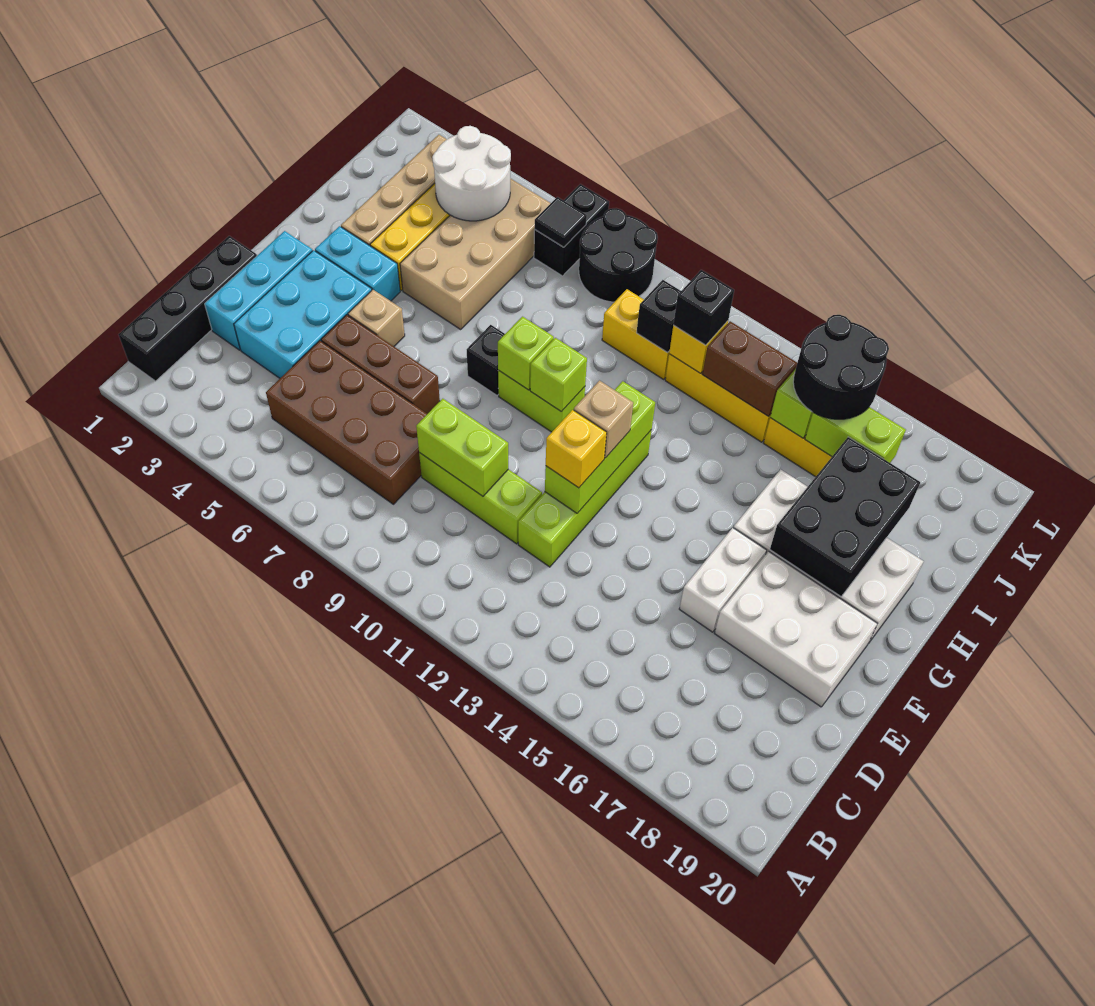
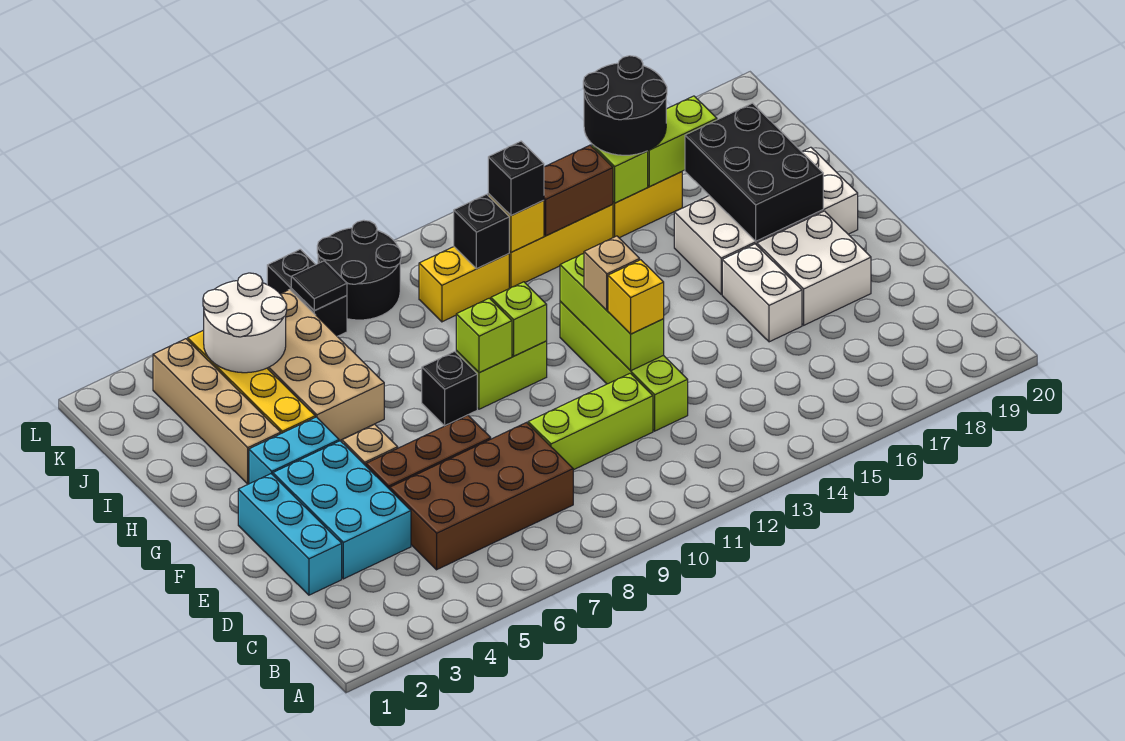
black brick B1:E1 level 1 -> none
lime brick D9:D10 level 2 -> none
white brick E17:F19 level 1 -> white brick E17:F18 level 1

